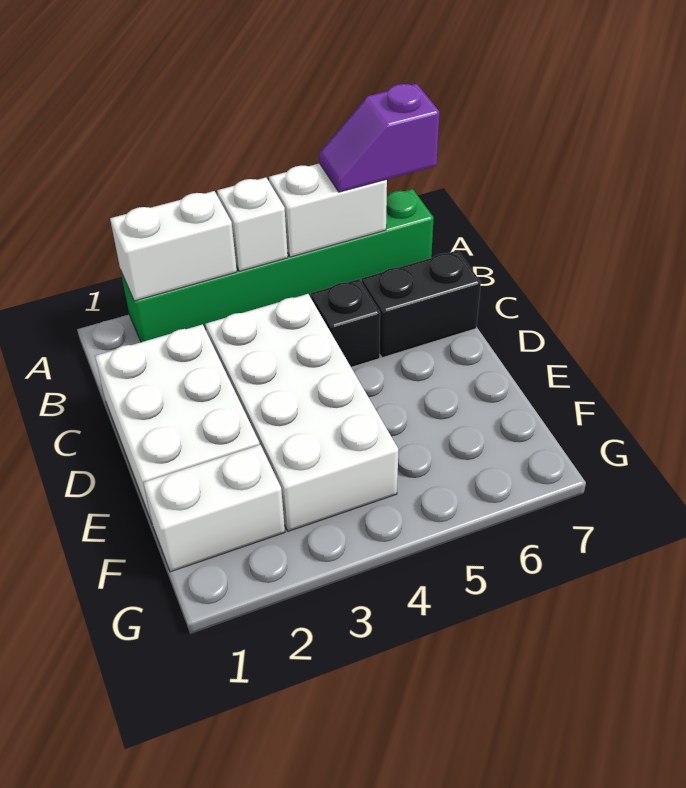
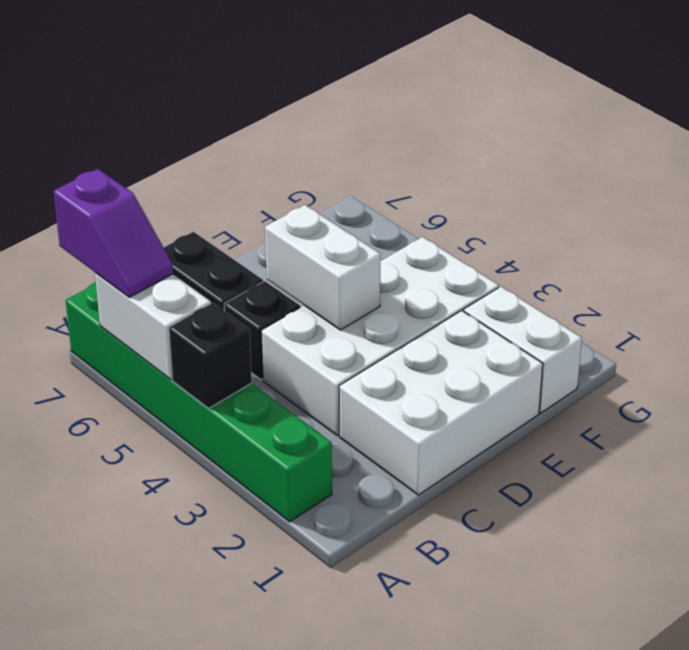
white brick A2:A3 level 2 -> white brick D4:D5 level 2
white brick A4 level 2 -> black brick A4 level 2

